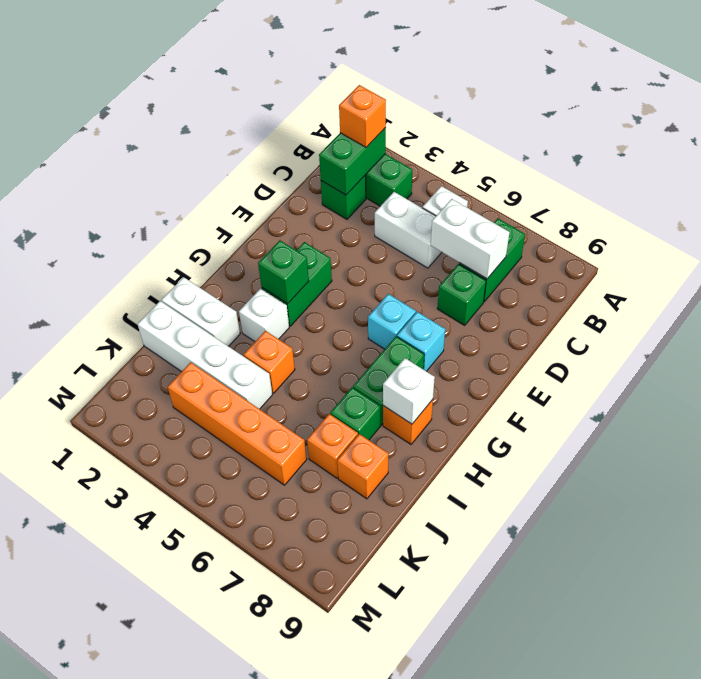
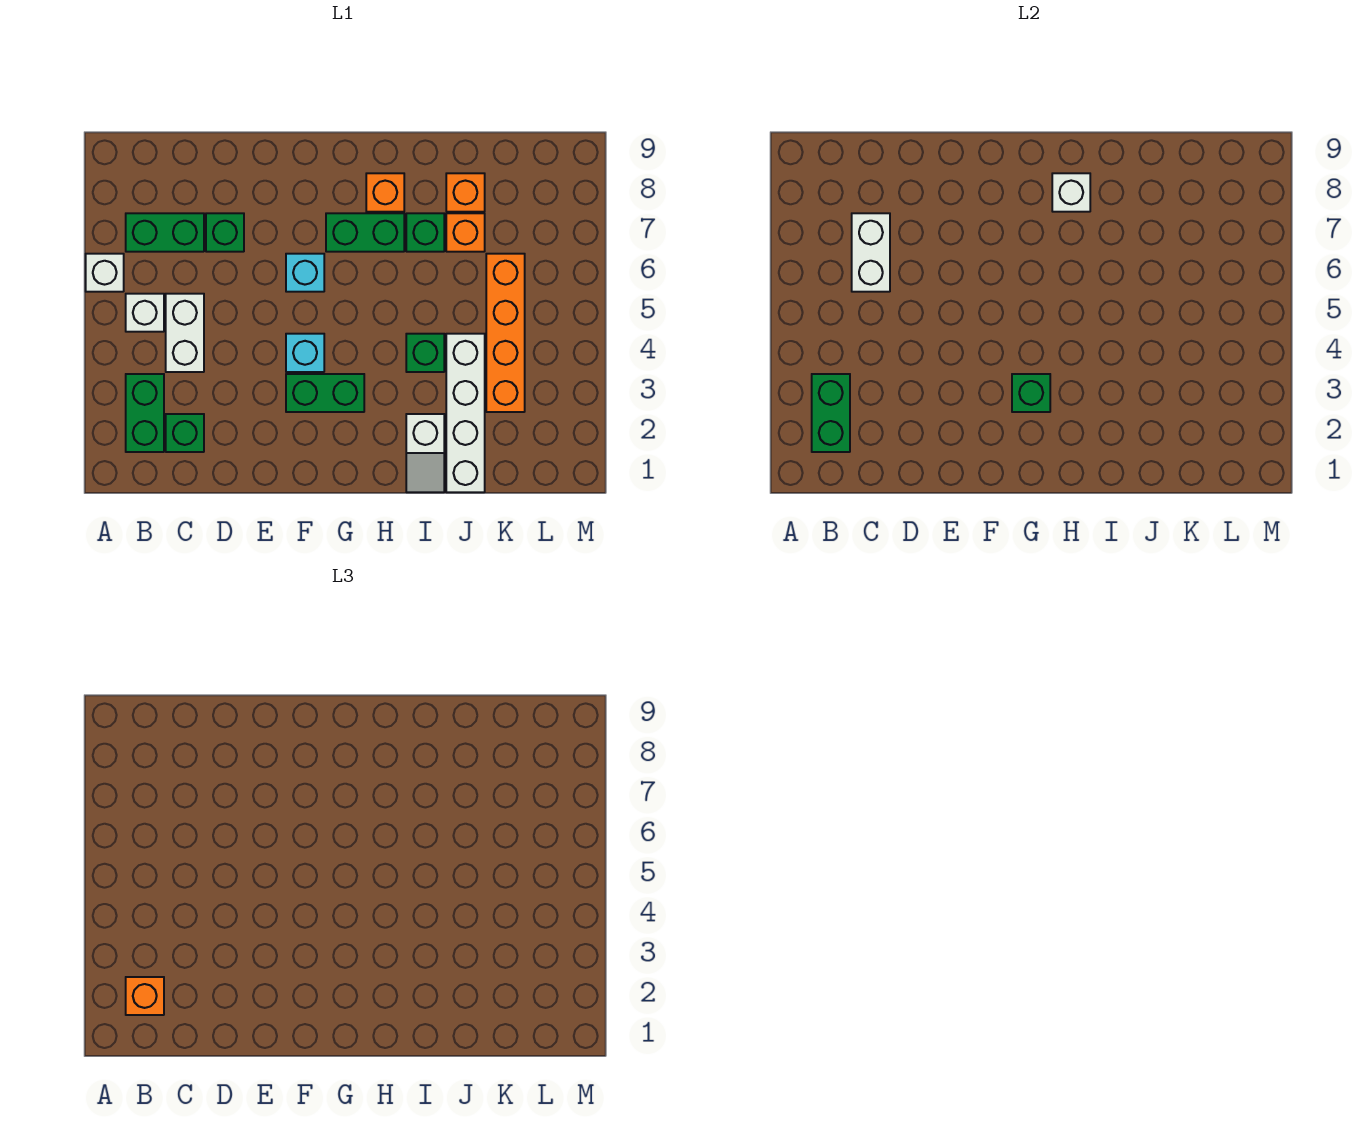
green brick B2:C2 level 2 -> green brick B2:B3 level 2
cyan brick F7 level 1 -> cyan brick F4 level 1
white brick H3 level 1 -> white brick A6 level 1
white brick I1:I2 level 1 -> white slope I1:I2 level 1 top 2
orange brick I4 level 1 -> green brick I4 level 1

